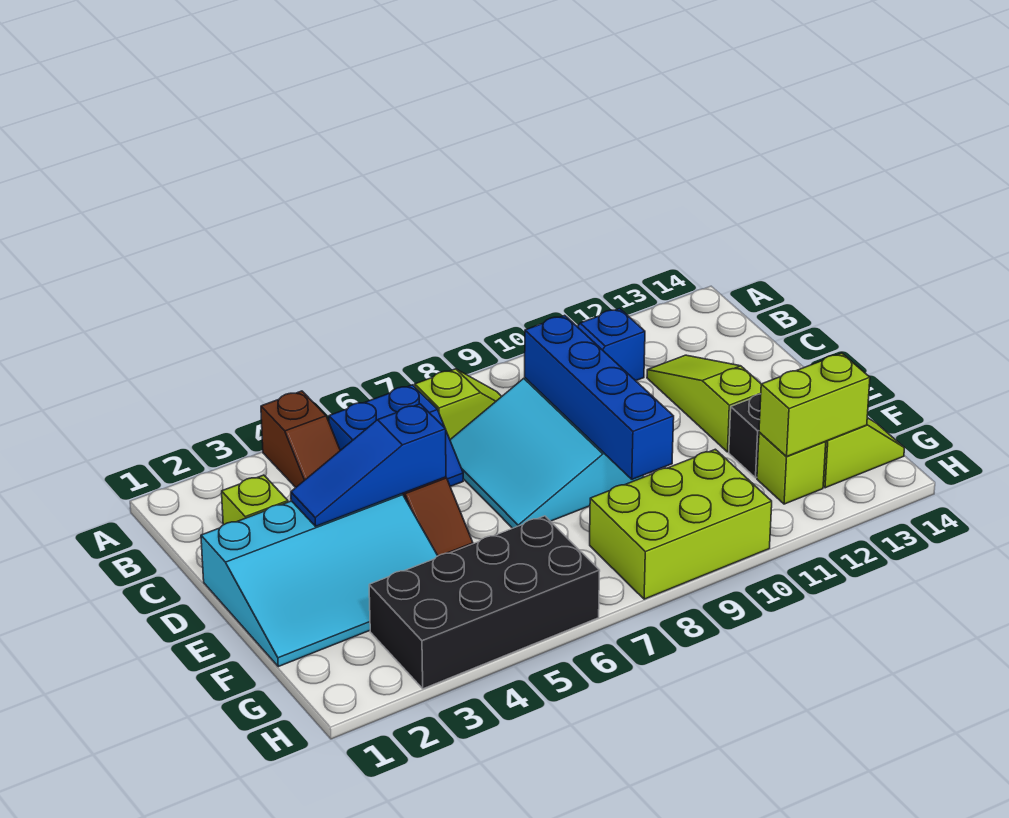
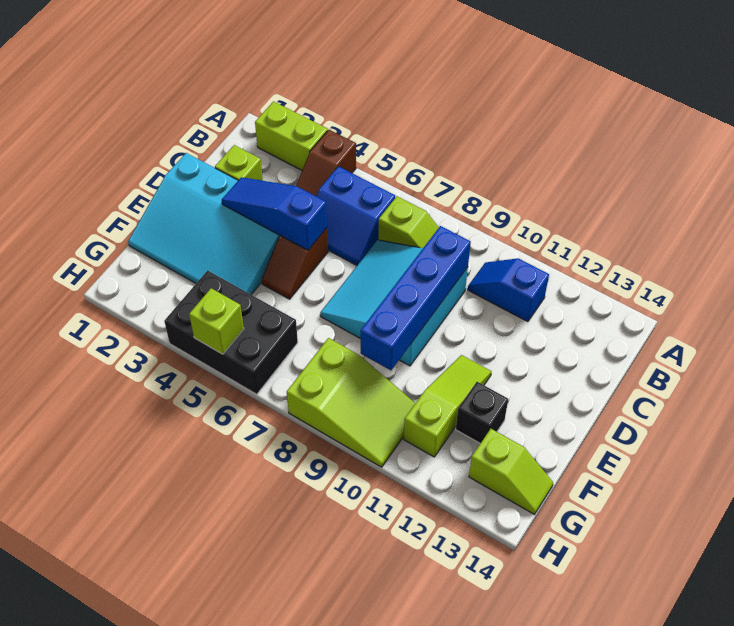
lime slope C12:E12 level 1 top E -> lime slope E11:G11 level 1 top G
black brick G3:H6 level 1 -> black brick G4:H6 level 1
lime brick G8:H10 level 1 -> lime slope G8:H10 level 1 top 8
lime brick G12 level 1 -> lime brick H5 level 2
lime brick G12:G13 level 2 -> lime brick A2:A3 level 1

